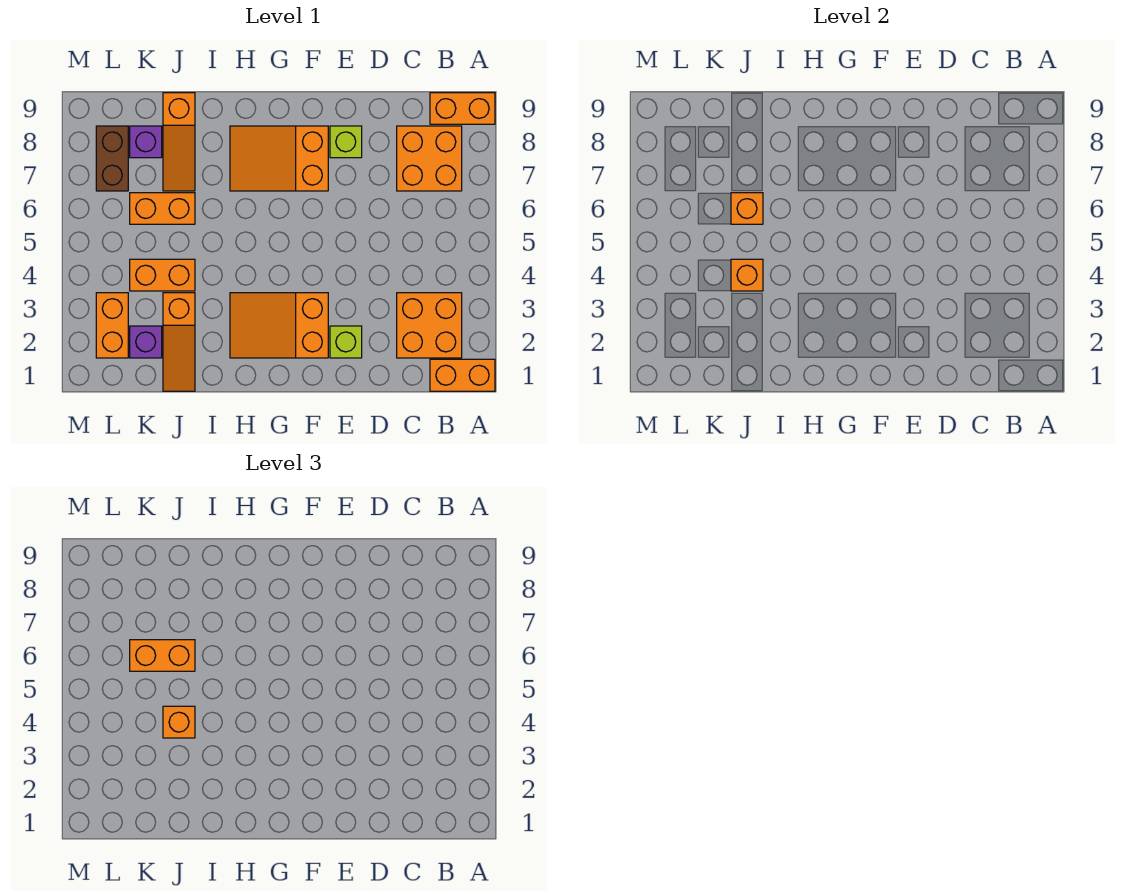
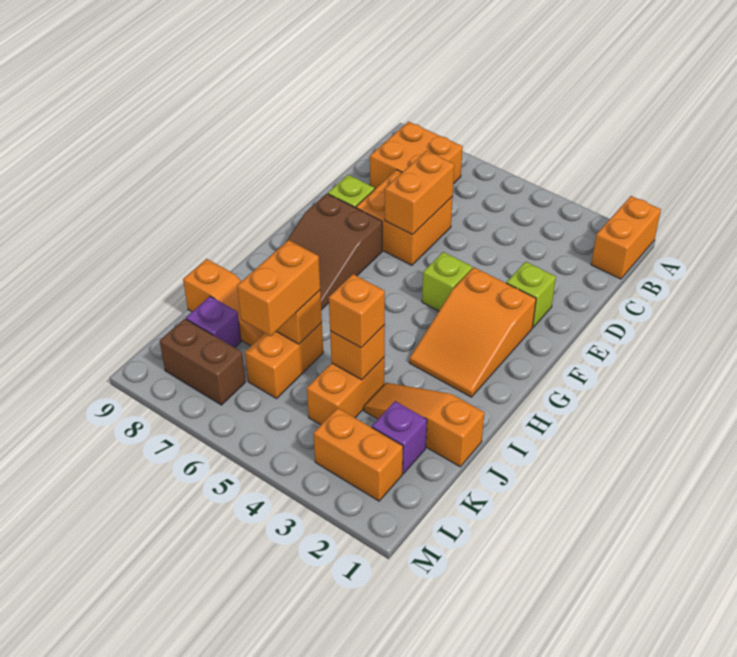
orange brick A9:B9 level 1 -> orange brick D6:E6 level 2
orange brick B2:C3 level 1 -> orange brick D6:E7 level 1
none -> lime brick F4 level 1
orange slope F7:H8 level 1 top F -> brown slope F7:H8 level 1 top F
orange slope J1:J3 level 1 top 3 -> orange slope J1:J3 level 1 top 1

